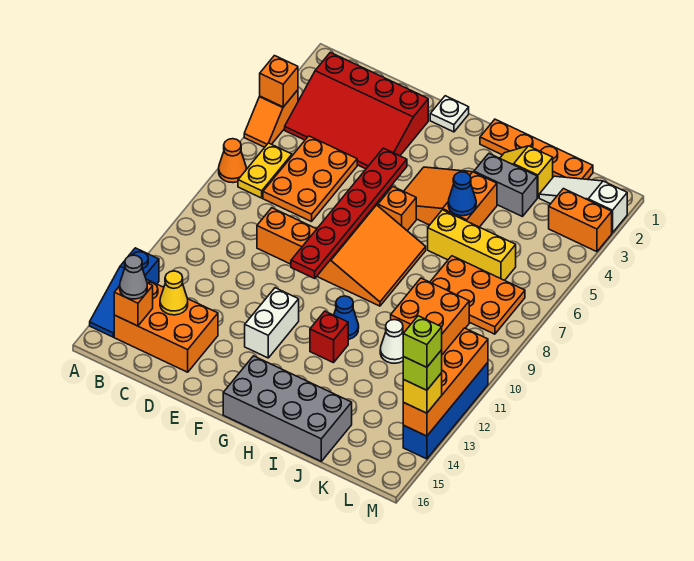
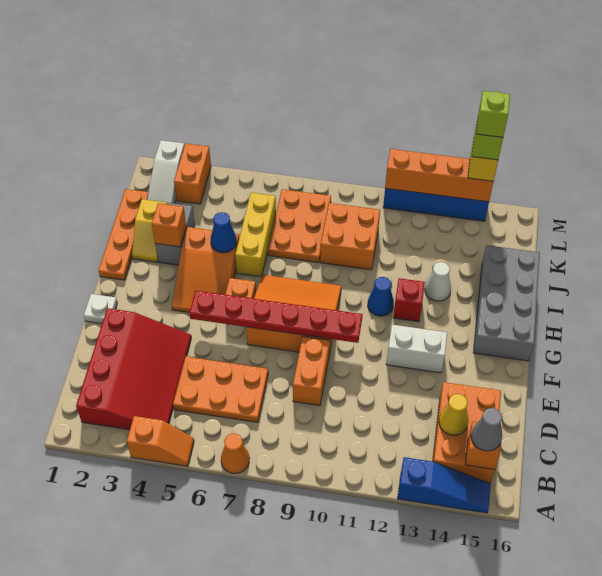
orange brick A4 level 2 -> orange brick I3 level 2
yellow plate B6:B7 level 1 -> none
white cone J11 level 1 -> white cone I13 level 1

